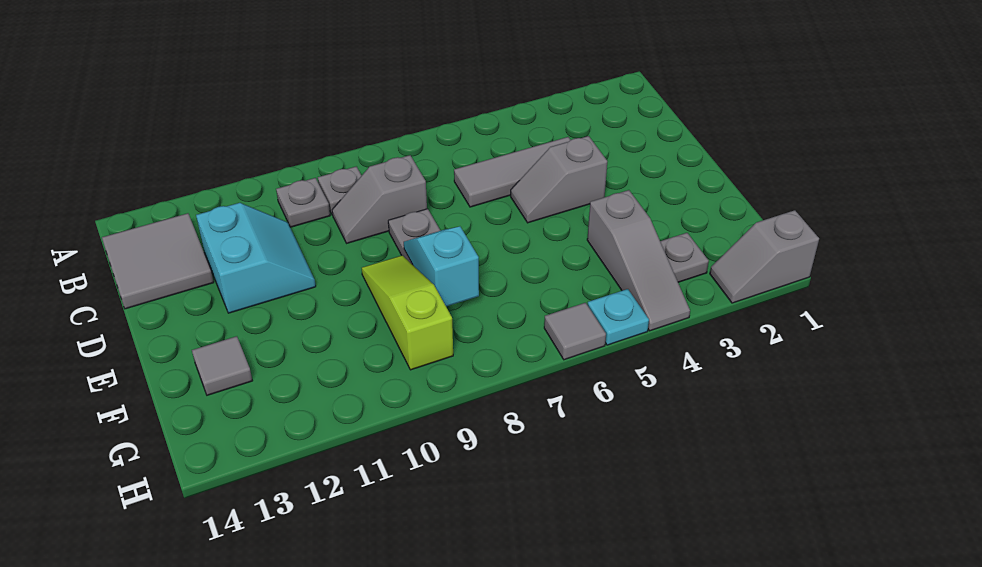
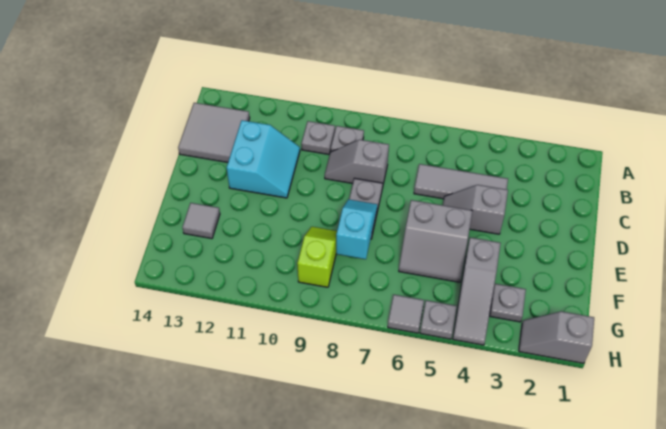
none -> grey slope E5:F6 level 1 top E
lime slope E9:G9 level 1 top G -> lime slope F9:G9 level 1 top G
cyan plate H5 level 1 -> grey plate H5 level 1

